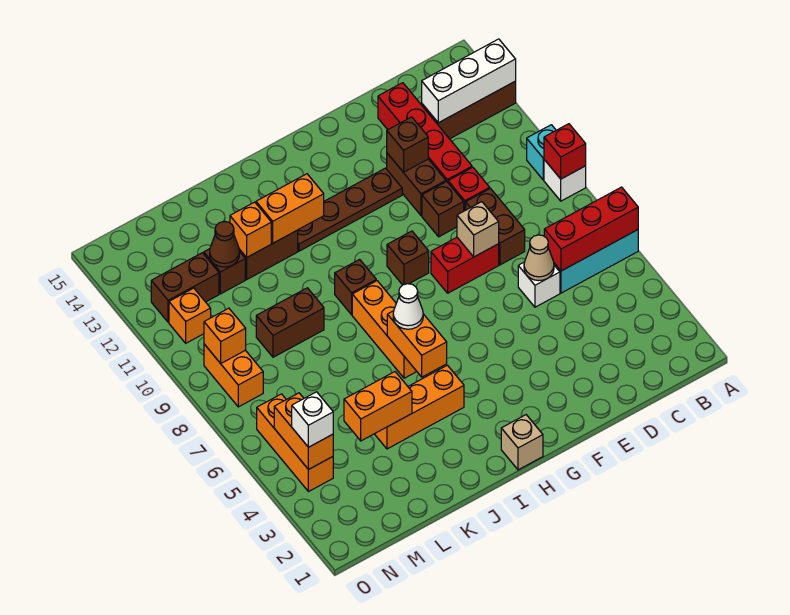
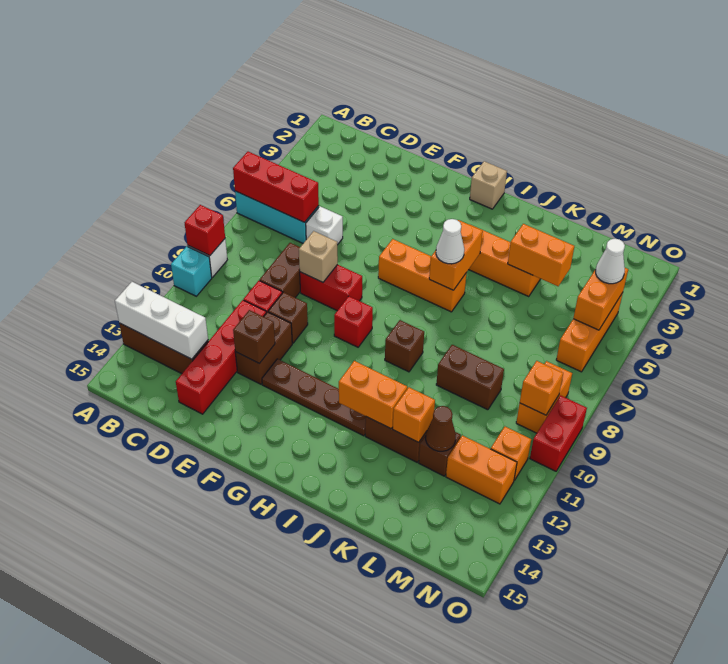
tan cone D6 level 2 -> none
brown brick G9 level 1 -> red brick G9 level 1
orange brick I6:I8 level 1 -> orange brick G6:I6 level 1
brown brick M12:N12 level 1 -> orange brick M12:N12 level 1
white brick N4 level 3 -> white cone N4 level 3
none -> red brick O9:O10 level 1

